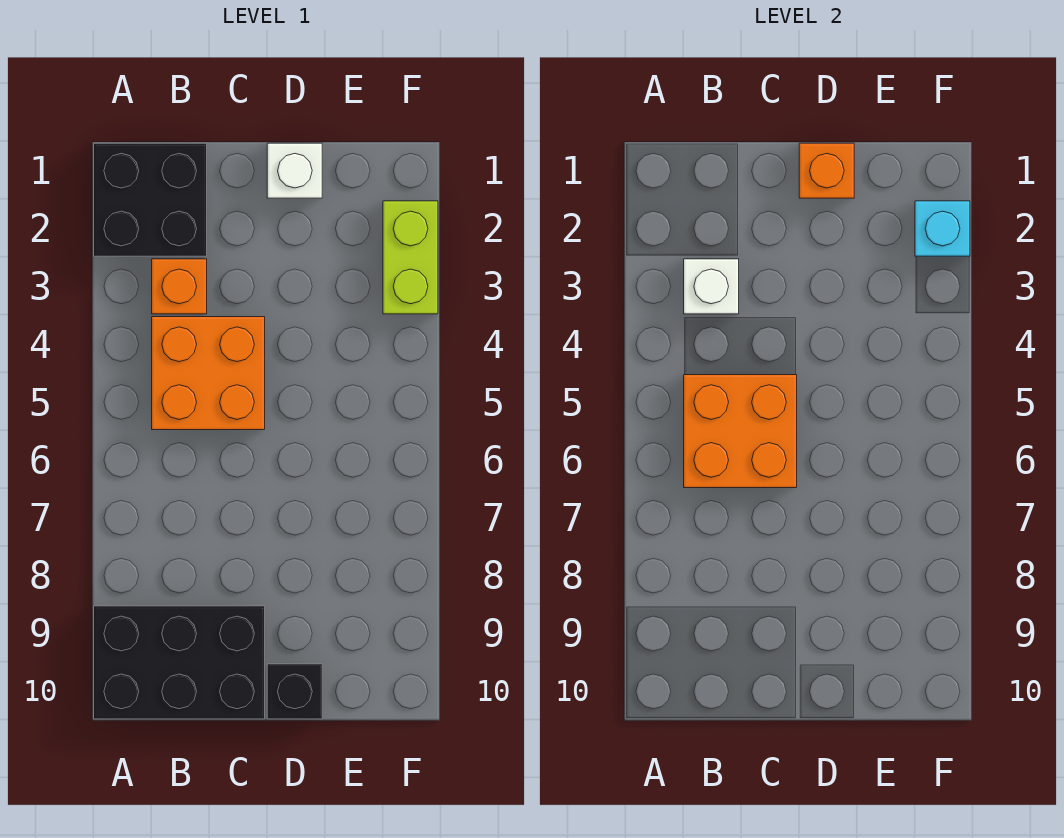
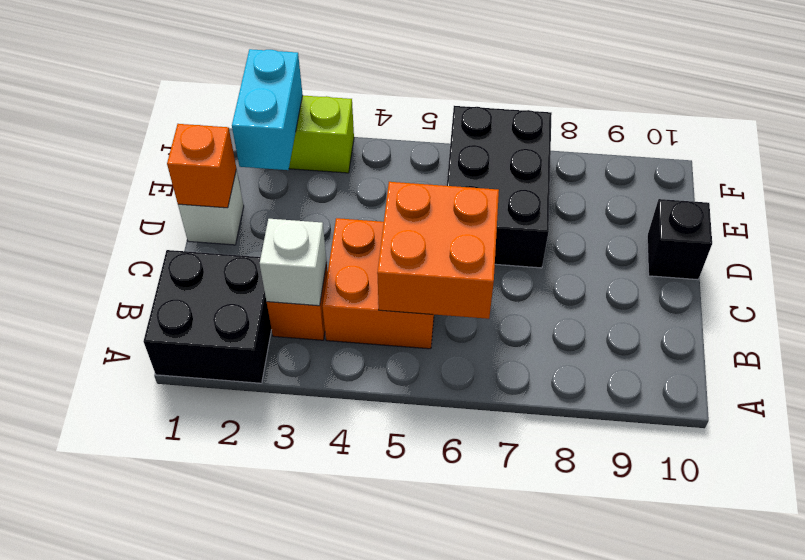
black brick A9:C10 level 1 -> black brick D6:F7 level 1
cyan brick F2 level 2 -> cyan brick E2:F2 level 2

